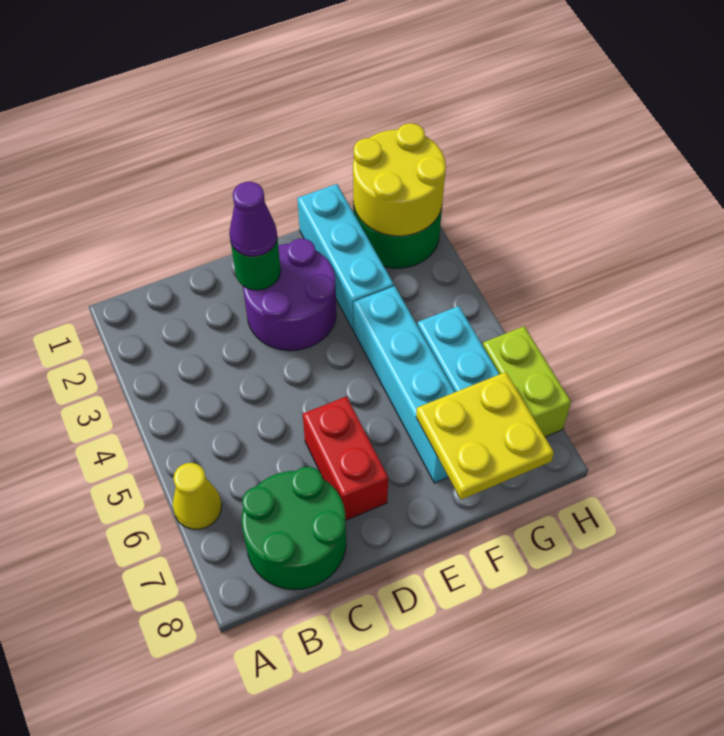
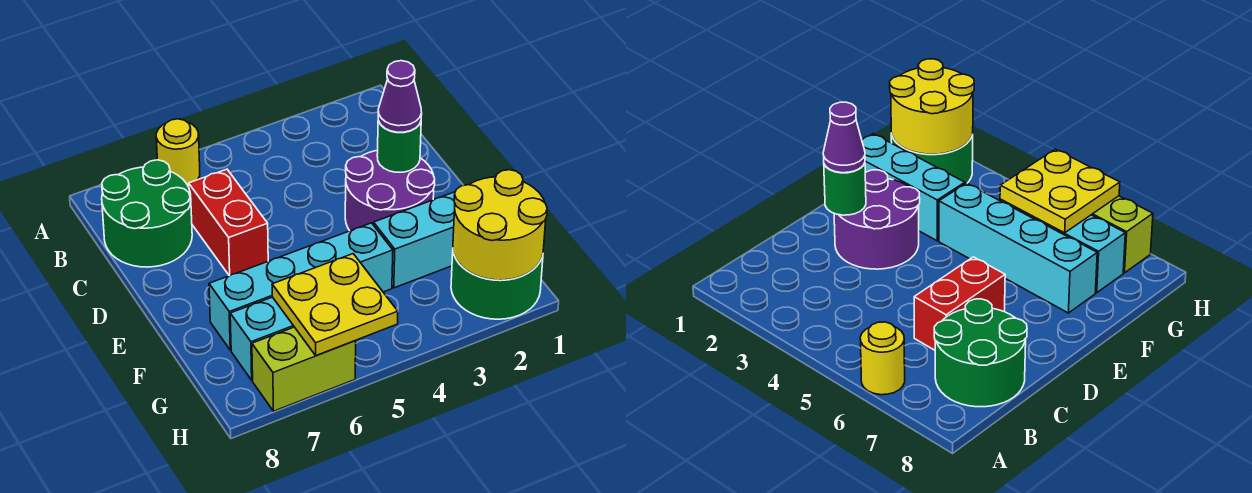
yellow cone A6 level 1 -> yellow round brick A6 level 1
red brick D6:D7 level 1 -> red brick C6:D6 level 1
yellow plate F7:G8 level 2 -> yellow plate G5:H6 level 2

